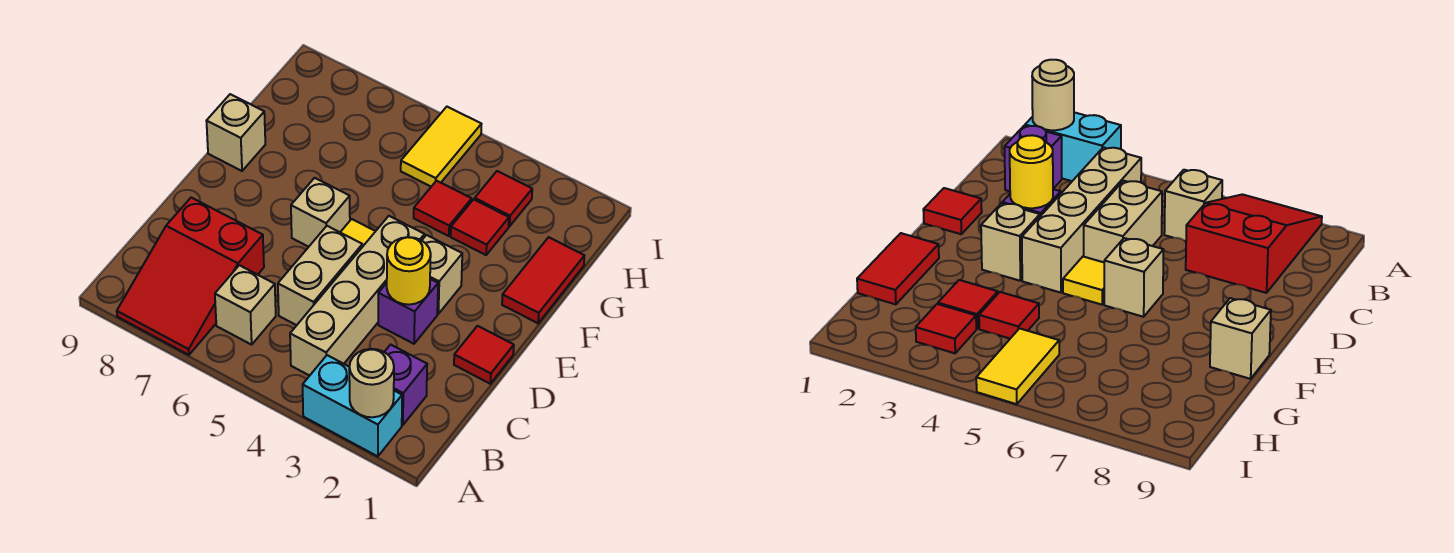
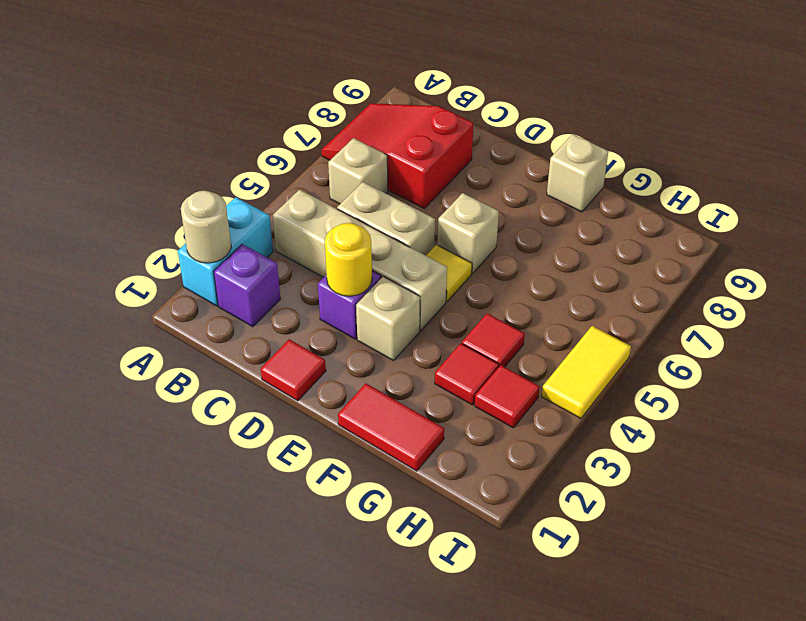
yellow tile H5:I5 level 1 -> yellow tile I4:I5 level 1

